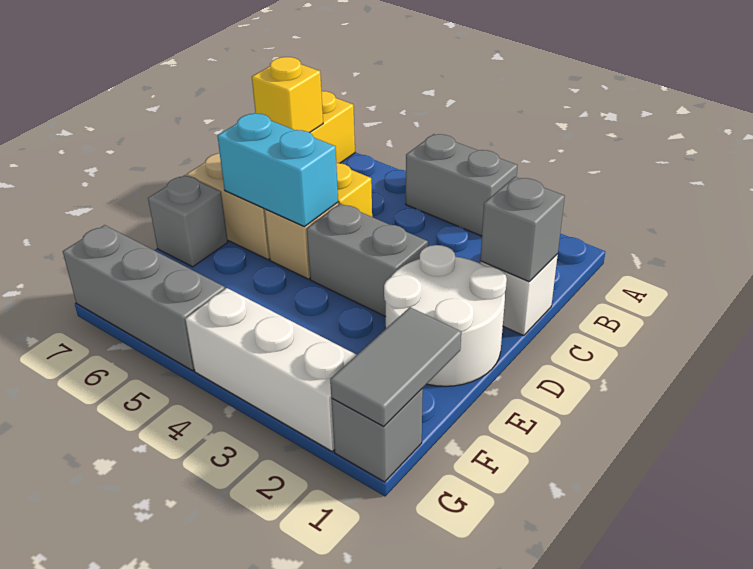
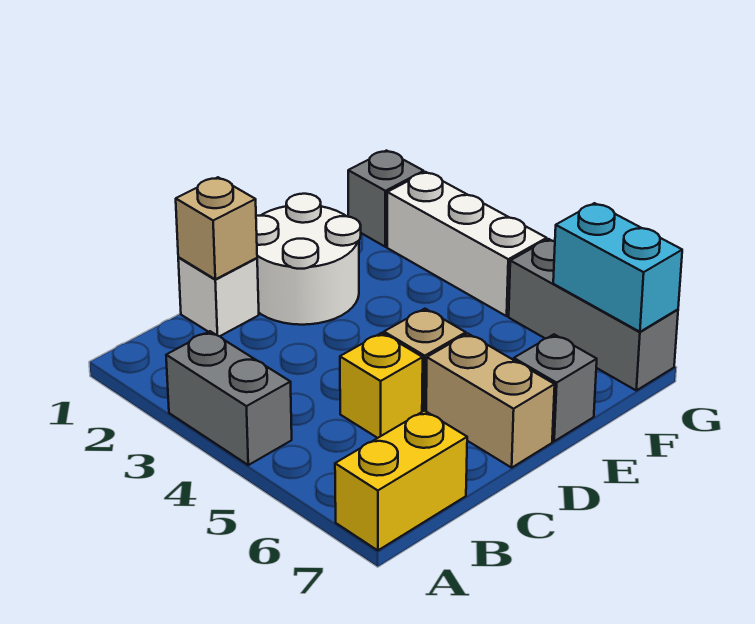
yellow brick B7 level 2 -> none
grey brick C1 level 2 -> tan brick C1 level 2
grey brick D3:D4 level 1 -> none
cyan brick D5:D6 level 2 -> cyan brick G6:G7 level 2
grey tile F1:G1 level 2 -> none

